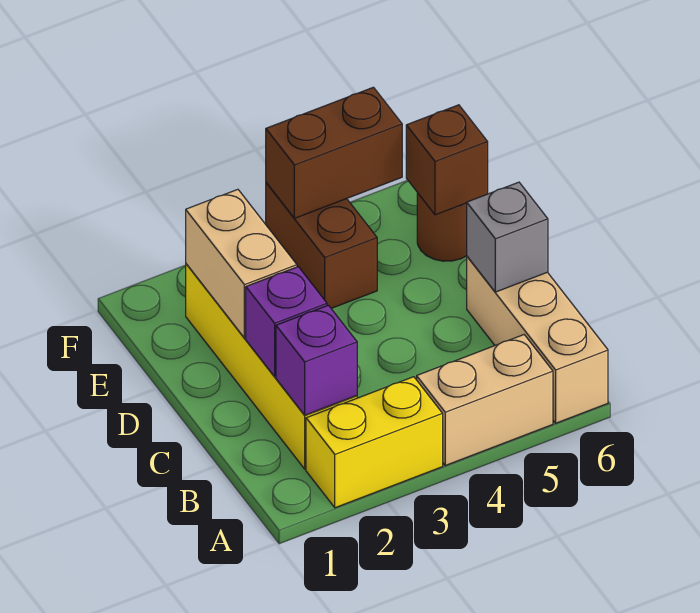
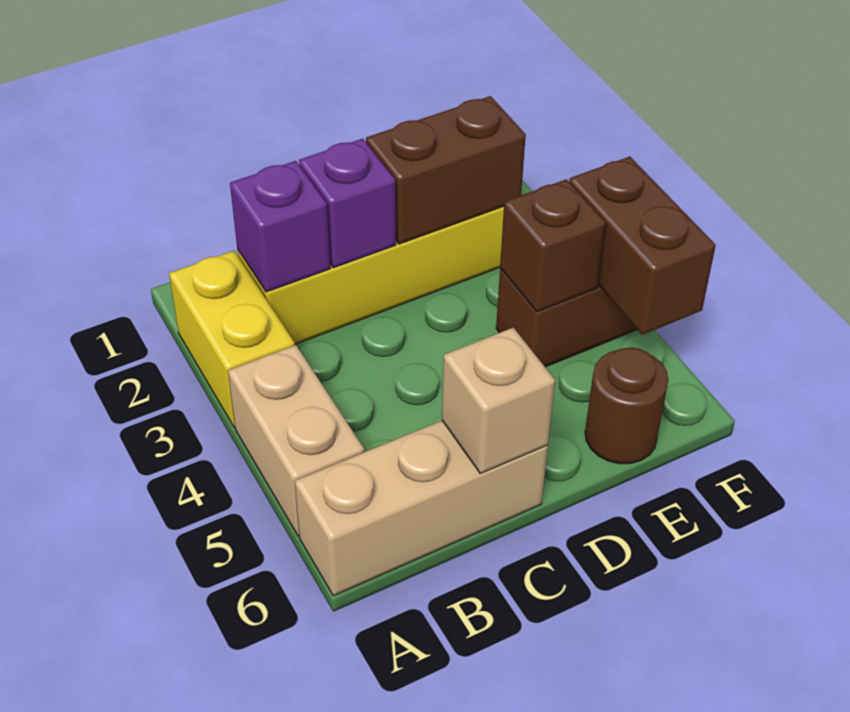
grey brick C6 level 2 -> tan brick C6 level 2
tan brick D2:E2 level 2 -> brown brick D2:E2 level 2
brown brick E6 level 2 -> brown brick E4 level 2

